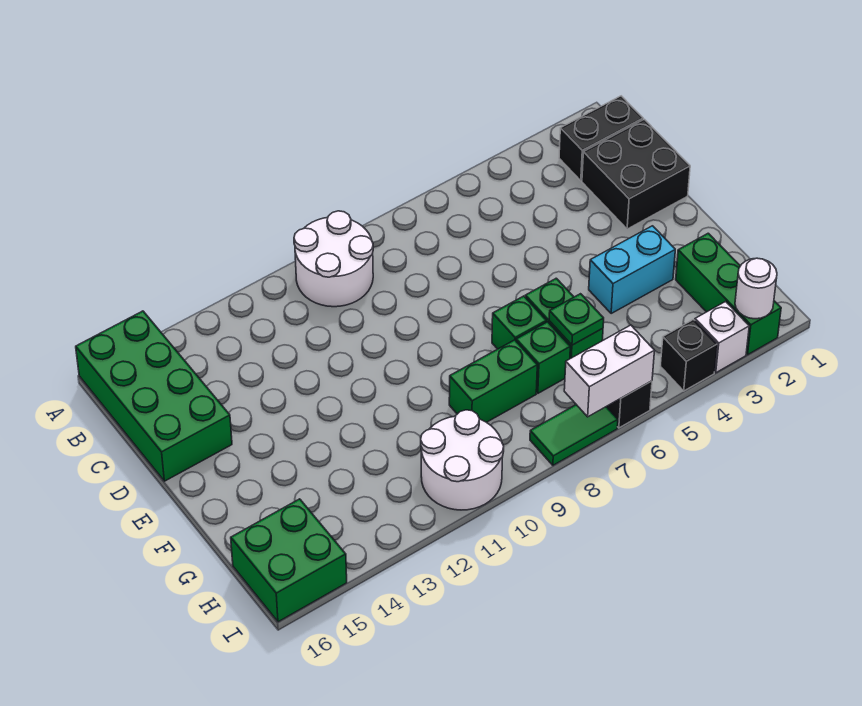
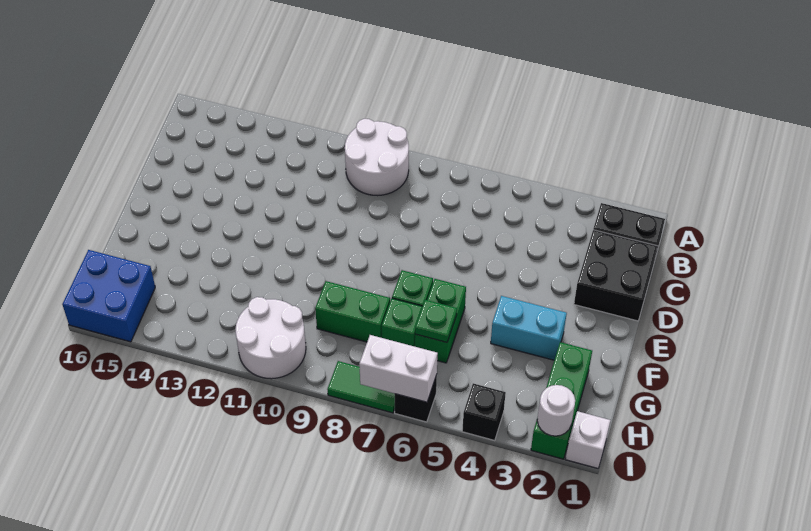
green brick A15:D16 level 1 -> none
green brick H15:I16 level 1 -> blue brick H15:I16 level 1
white brick I3 level 1 -> white brick I1 level 1

